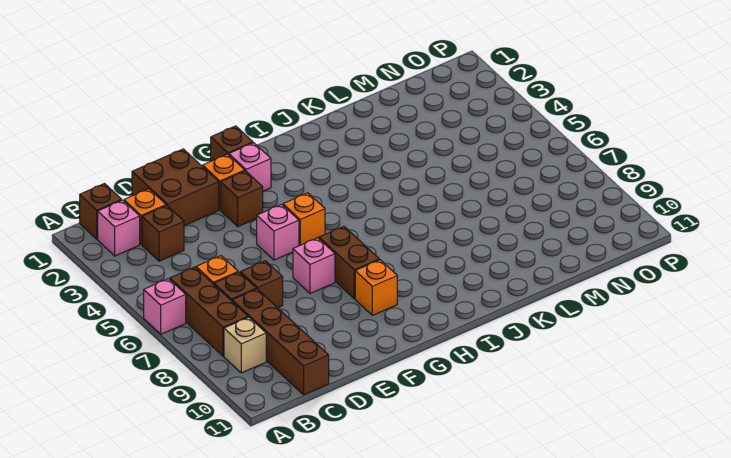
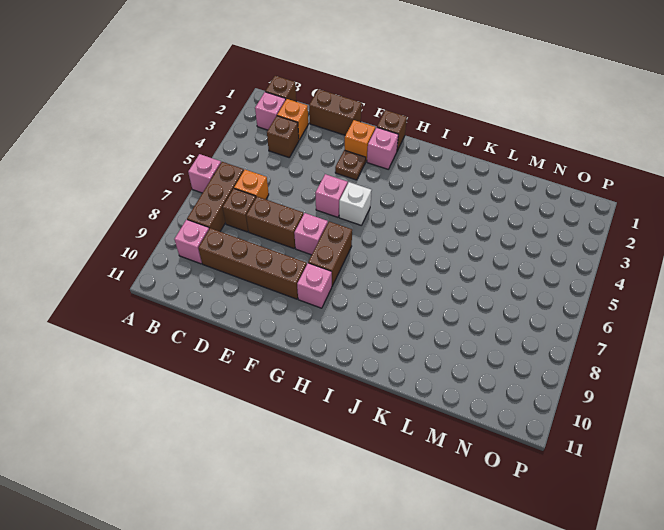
tan brick B9 level 1 -> pink brick B9 level 1
brown brick C8:C11 level 1 -> brown brick C9:F9 level 1
brown brick D1:E2 level 1 -> brown brick D1:E1 level 1
brown brick D7 level 1 -> brown brick D7:E7 level 1
brown brick F3 level 1 -> brown plate F3 level 1
orange brick G5 level 1 -> white brick G5 level 1
orange brick G9 level 1 -> pink brick G9 level 1

